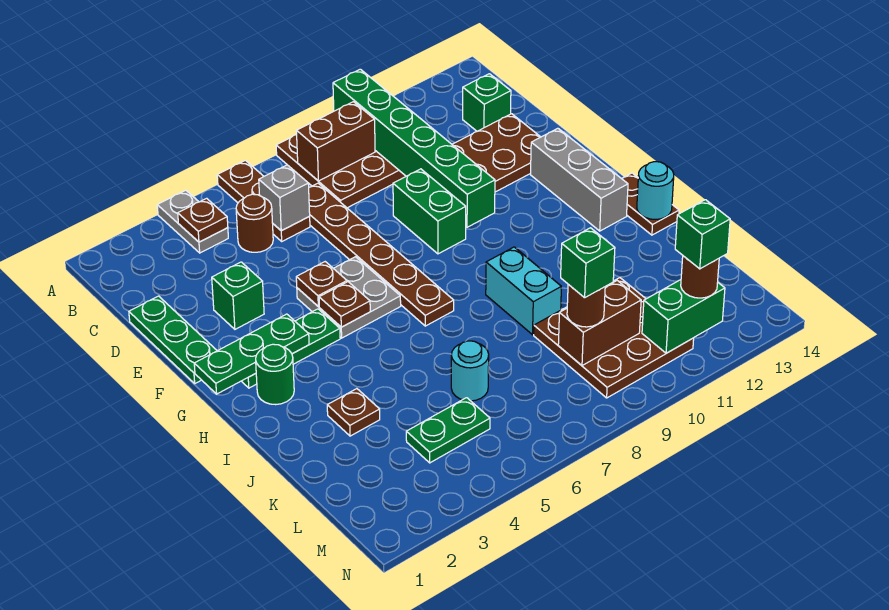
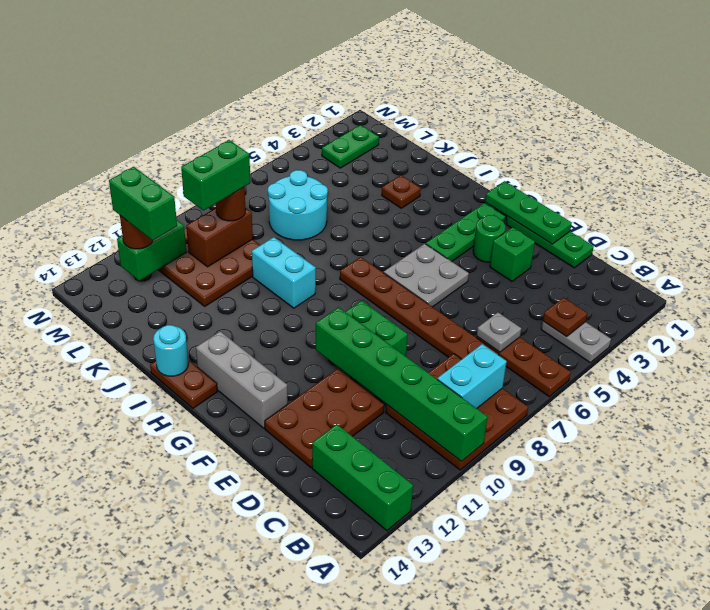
brown brick B8:B9 level 2 -> cyan brick B8:B9 level 2
brown round brick C5 level 1 -> none
grey brick C6 level 2 -> grey plate C6 level 2
green brick C13 level 1 -> green brick A13:C13 level 1
brown plate F5 level 2 -> none
green plate G1:G3 level 2 -> green plate E1:G1 level 2
brown plate G5 level 2 -> none
green round brick H2 level 1 -> green round brick F3 level 1
cyan round brick K6 level 1 -> cyan round brick K6:L7 level 1
green plate L4:L5 level 1 -> green plate M2:M3 level 1
green brick L9 level 4 -> green brick L9:L10 level 4
green brick M12 level 4 -> green brick L12:M12 level 4

